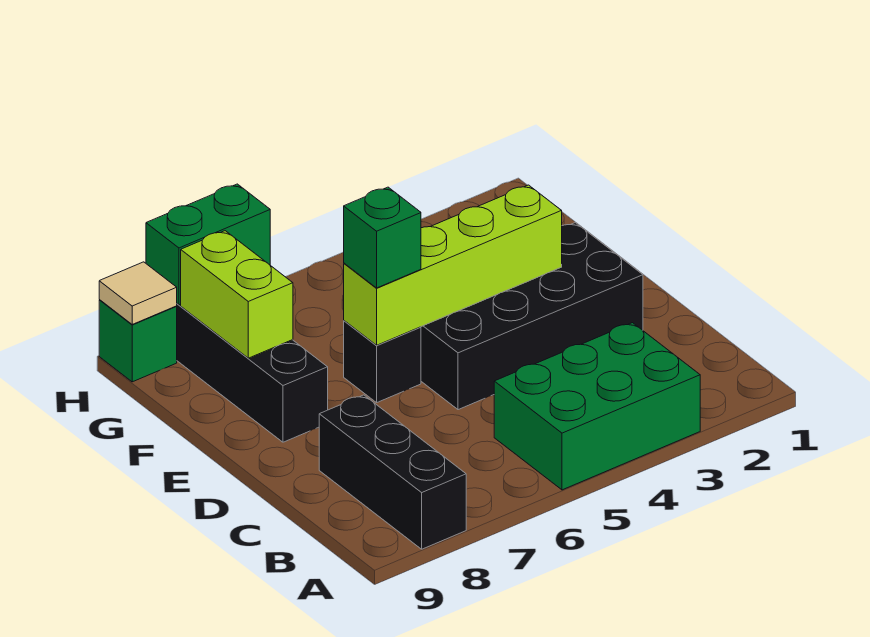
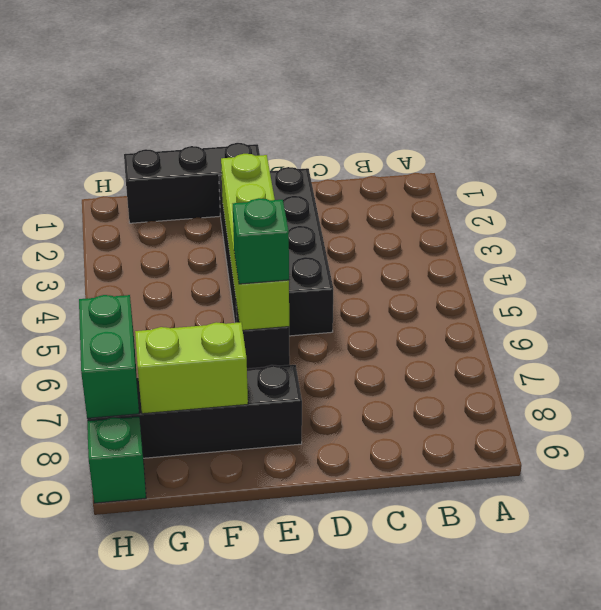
green brick A3:B5 level 1 -> none
black brick A8:C8 level 1 -> black brick E1:G1 level 1
tan tile H9 level 2 -> none

